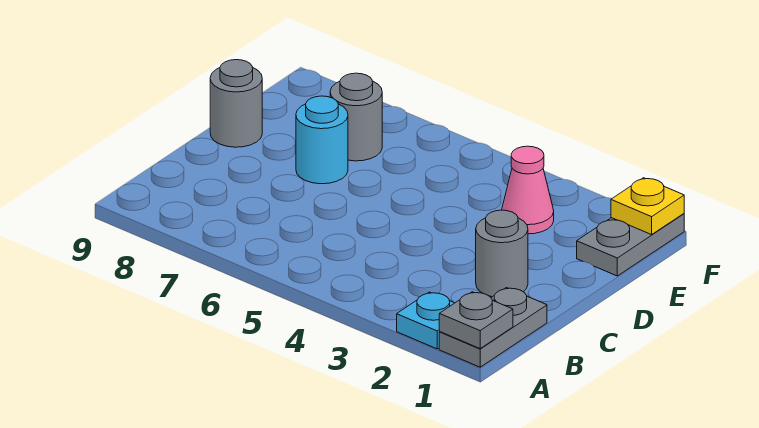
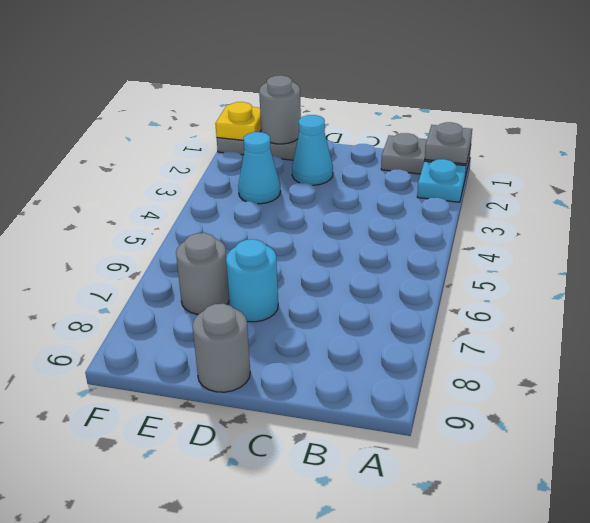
grey round brick C2 level 1 -> grey round brick E1 level 2
none -> cyan cone D2 level 1
pink cone E3 level 1 -> cyan cone E3 level 1

